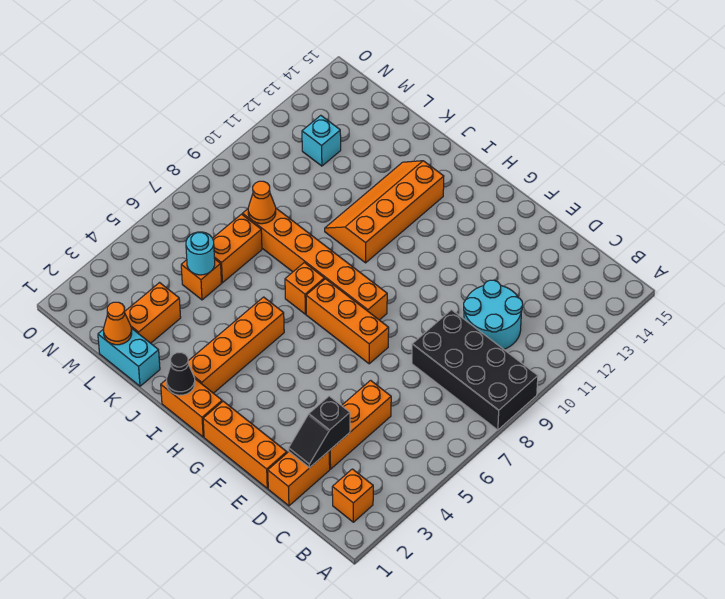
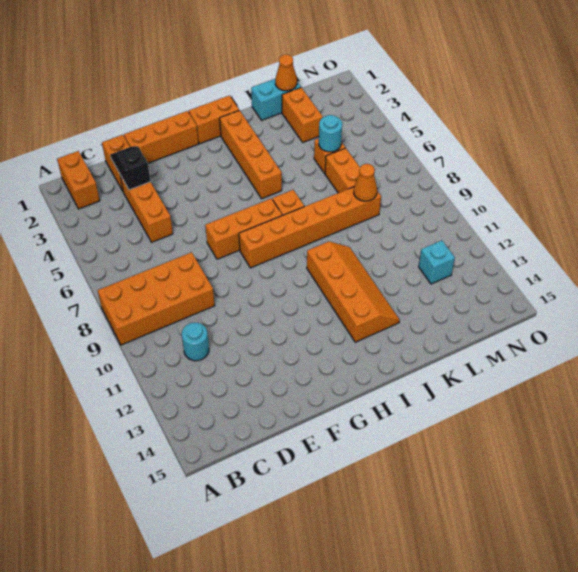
black brick A8:D9 level 1 -> orange brick A8:D9 level 1
orange brick B2 level 1 -> orange brick B1:B2 level 1
cyan round brick C10:D11 level 1 -> cyan round brick C11 level 1
black cone I1 level 2 -> none

